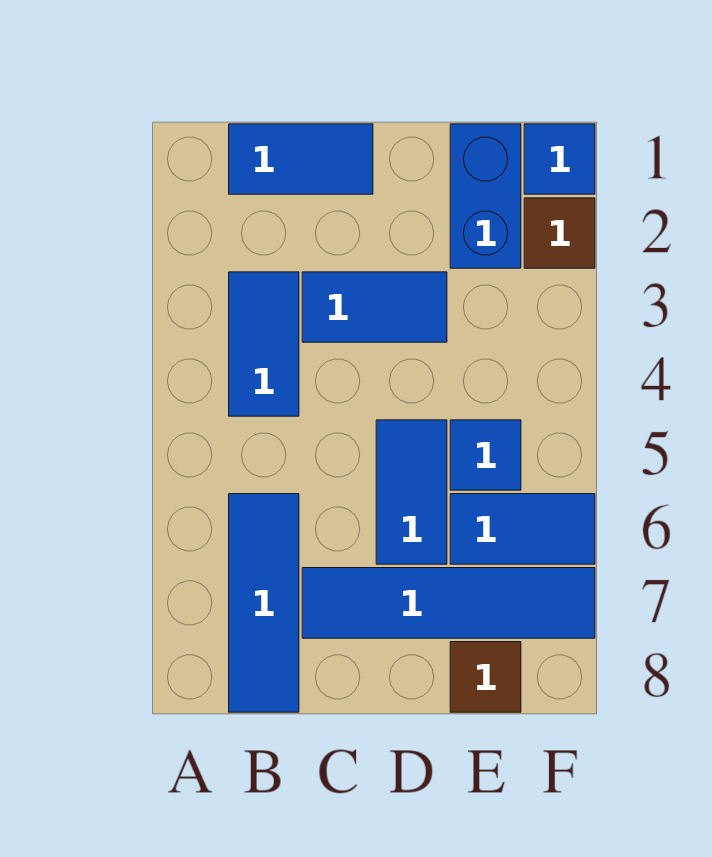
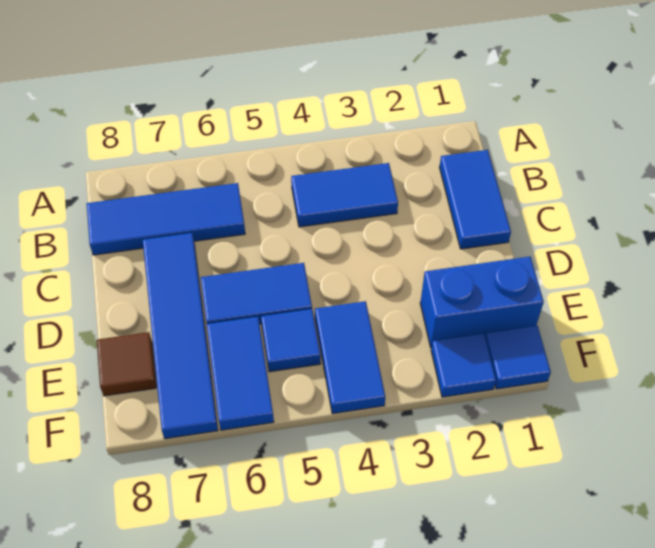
blue tile C3:D3 level 1 -> blue tile E4:F4 level 1
brown tile F2 level 1 -> blue tile F2 level 1

